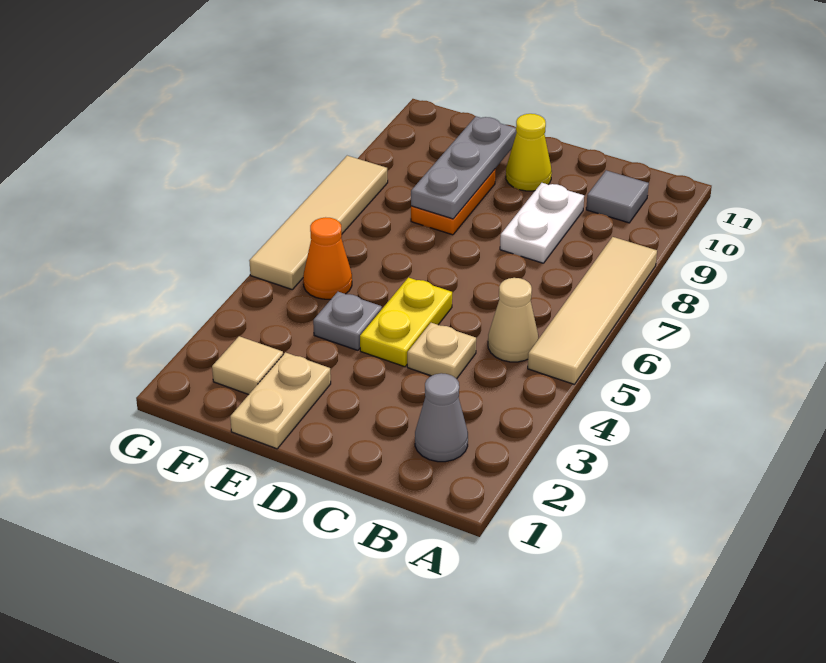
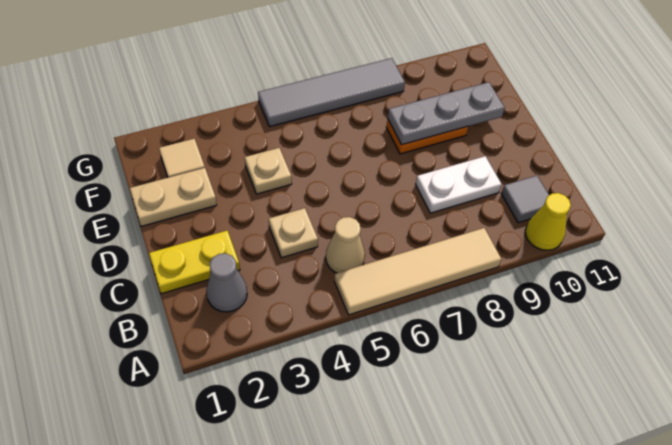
yellow plate D4:D5 level 1 -> yellow plate C1:C2 level 1
yellow cone D10 level 1 -> yellow cone A10 level 1
grey plate E4 level 1 -> tan plate E4 level 1
orange cone F5 level 1 -> none
tan tile G5:G8 level 1 -> grey tile G5:G8 level 1

